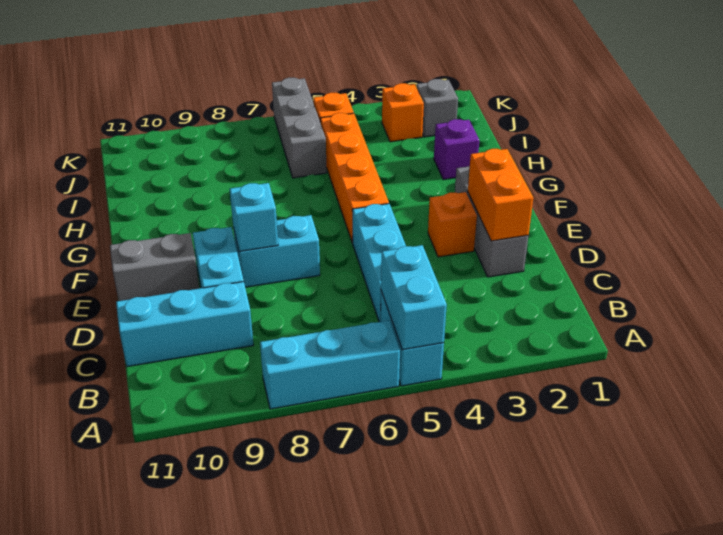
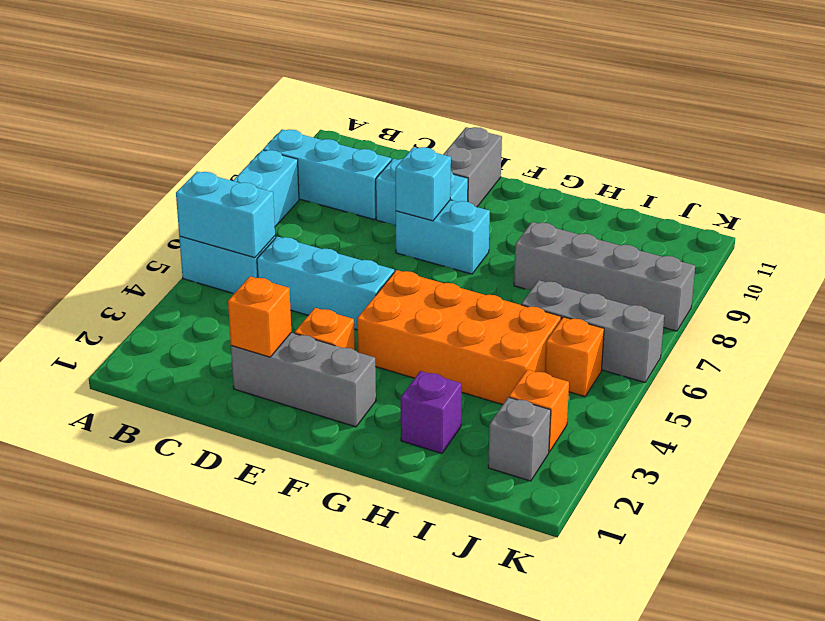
cyan brick C9:C11 level 1 -> cyan brick A9:C9 level 1
orange brick D2:E2 level 2 -> orange brick D2 level 2
cyan brick E7:E8 level 1 -> cyan brick E8:F8 level 1
orange brick F5:I5 level 1 -> orange brick F4:I5 level 1
none -> grey brick H8:K8 level 1

